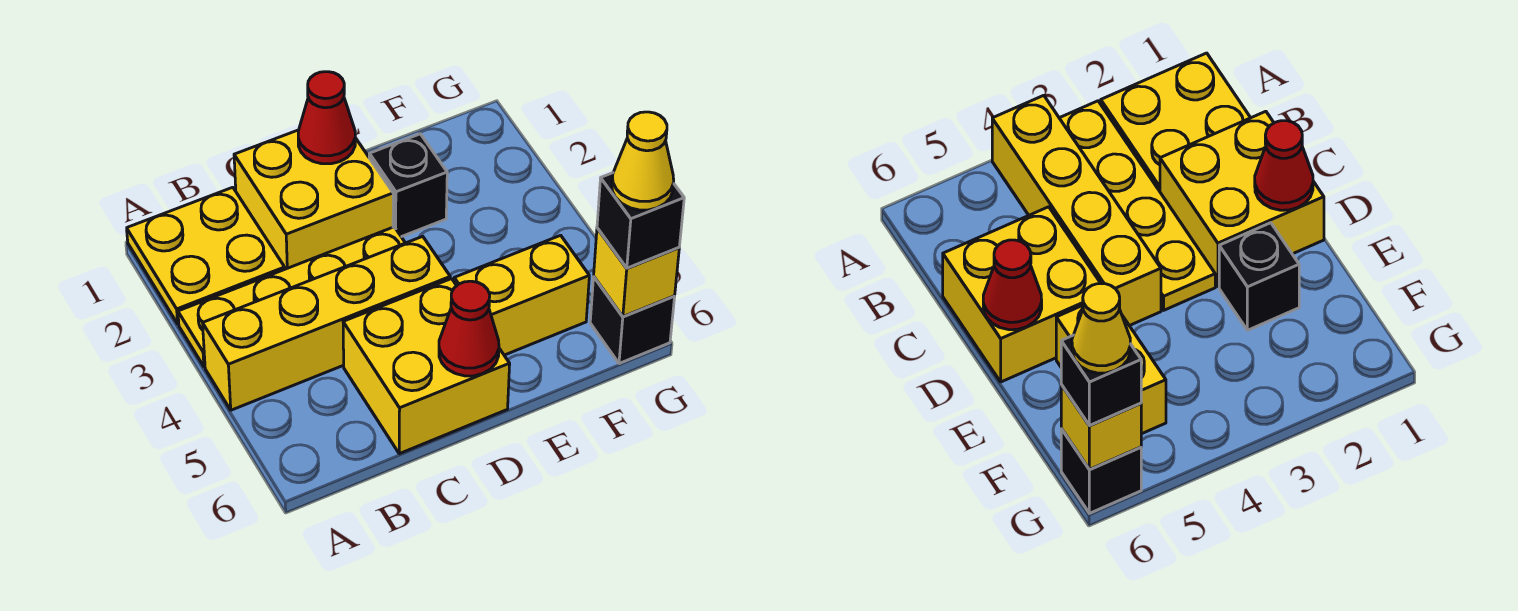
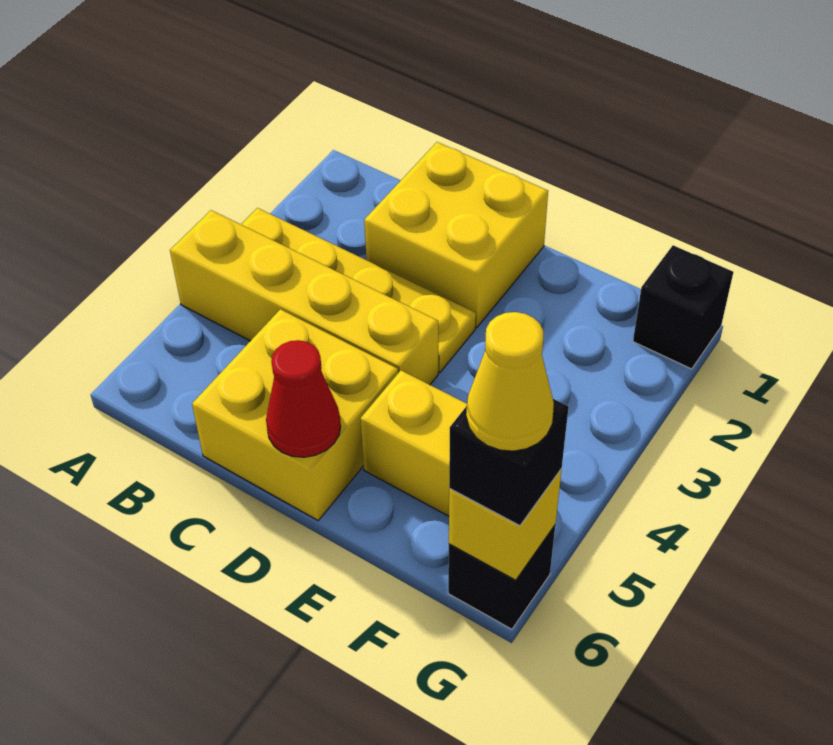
yellow plate A1:B2 level 1 -> none
red cone D1 level 2 -> none
black brick E2 level 1 -> black brick G1 level 1

